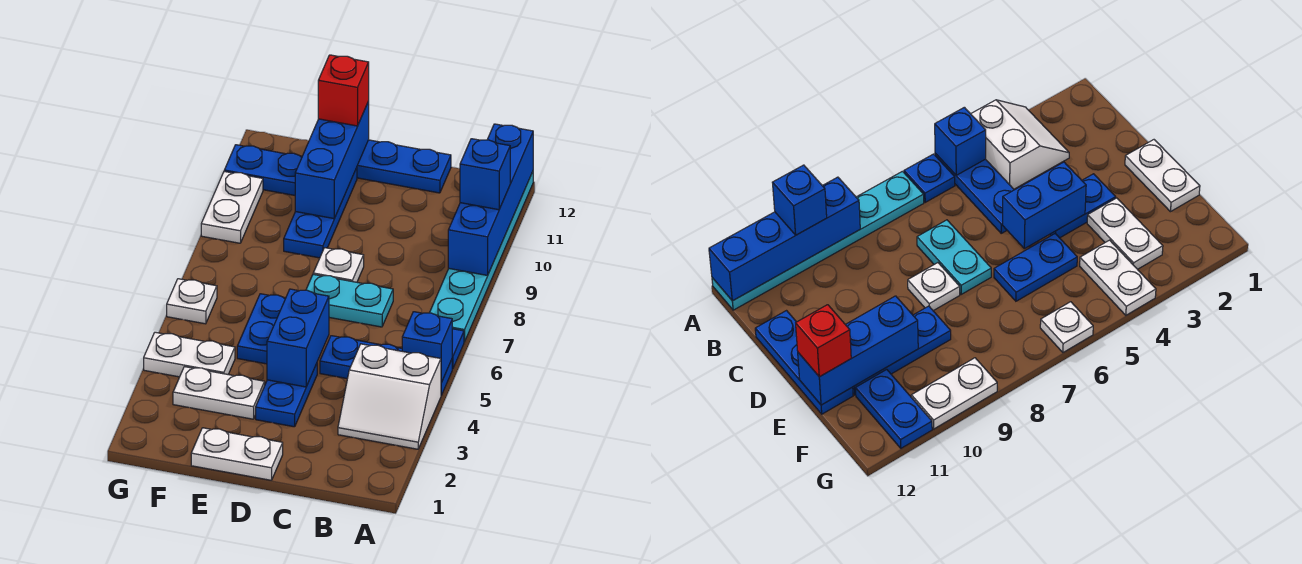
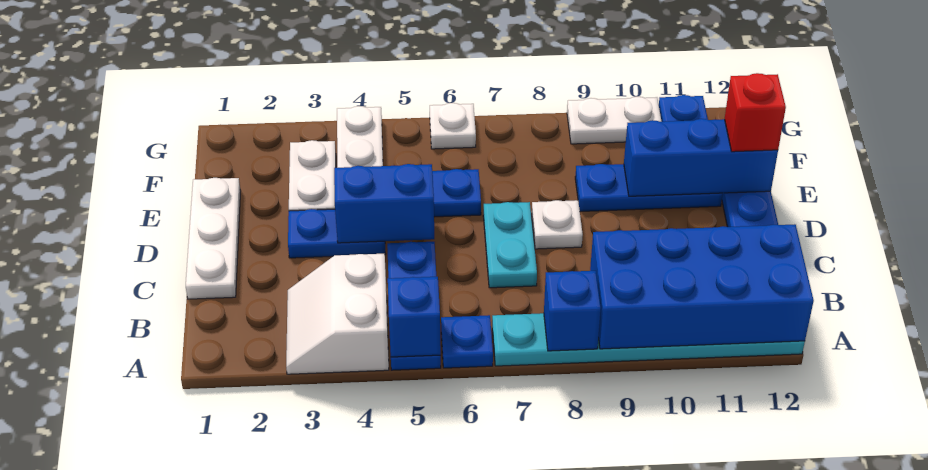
blue brick A9:A12 level 2 -> blue brick A9:B12 level 2
blue brick A10 level 3 -> blue brick A8 level 2
white plate D1:E1 level 1 -> white plate C1:E1 level 1

